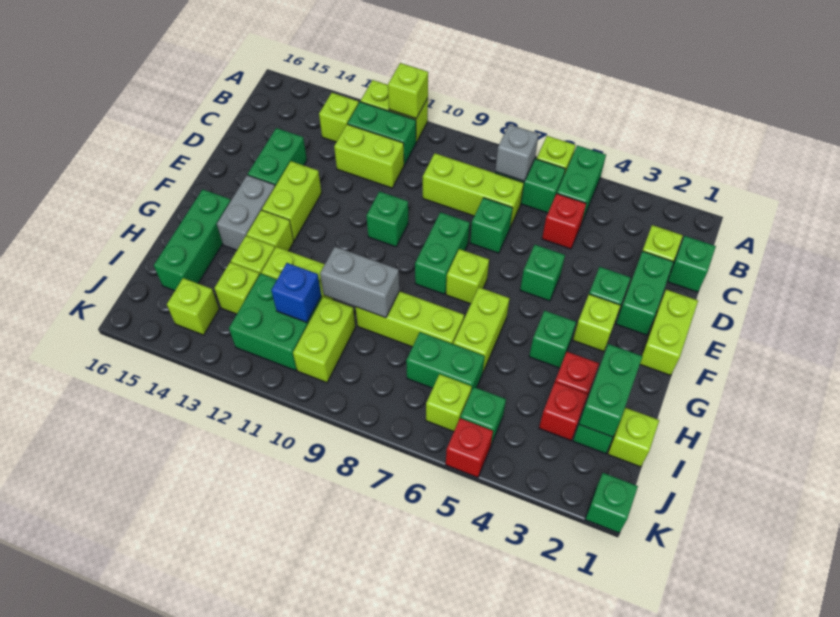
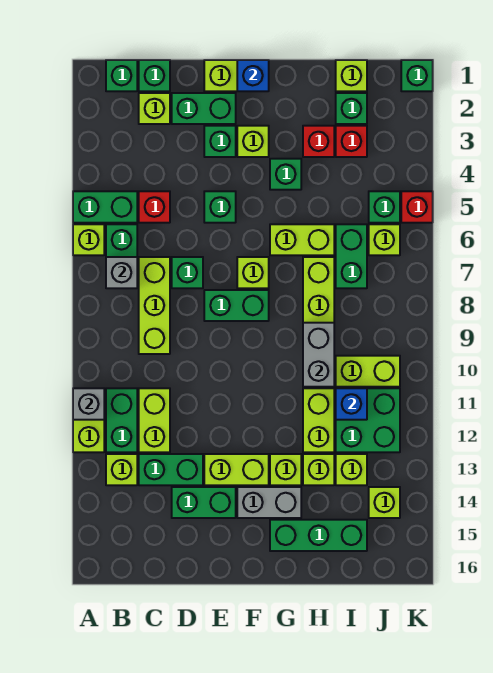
lime brick A11 level 2 -> grey brick A11 level 2
green brick E10 level 1 -> green brick B1 level 1
none -> blue brick F1 level 2
green brick H2:I2 level 2 -> green brick C13:D13 level 1

